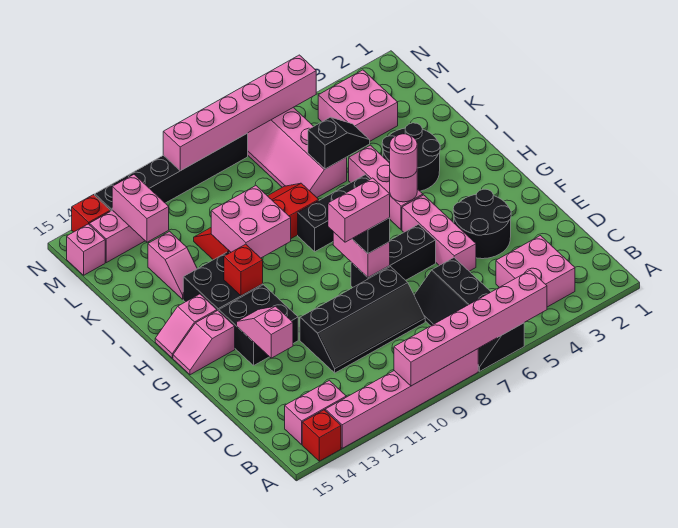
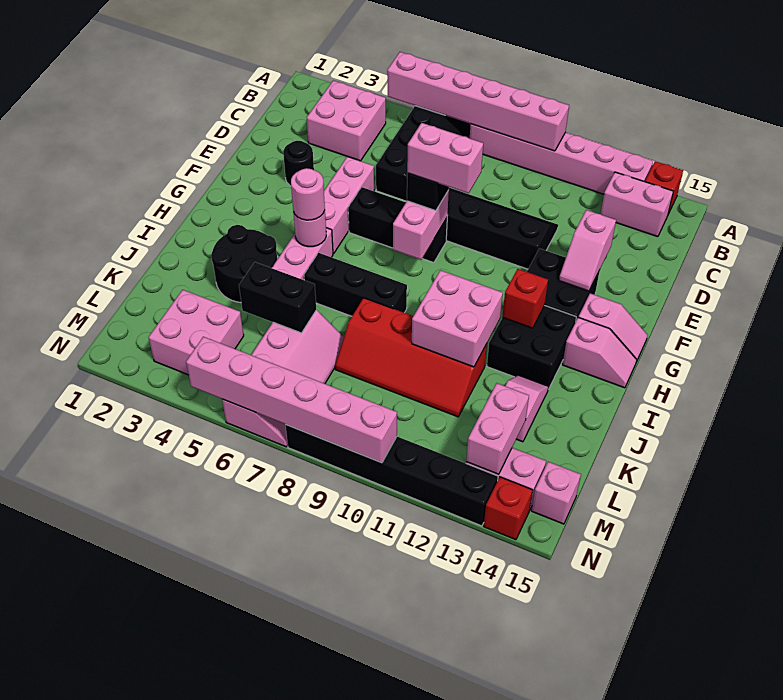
black round brick E3:F4 level 1 -> black round brick E3 level 1
black slope K5:K6 level 2 top 6 -> black brick K5:K6 level 2

